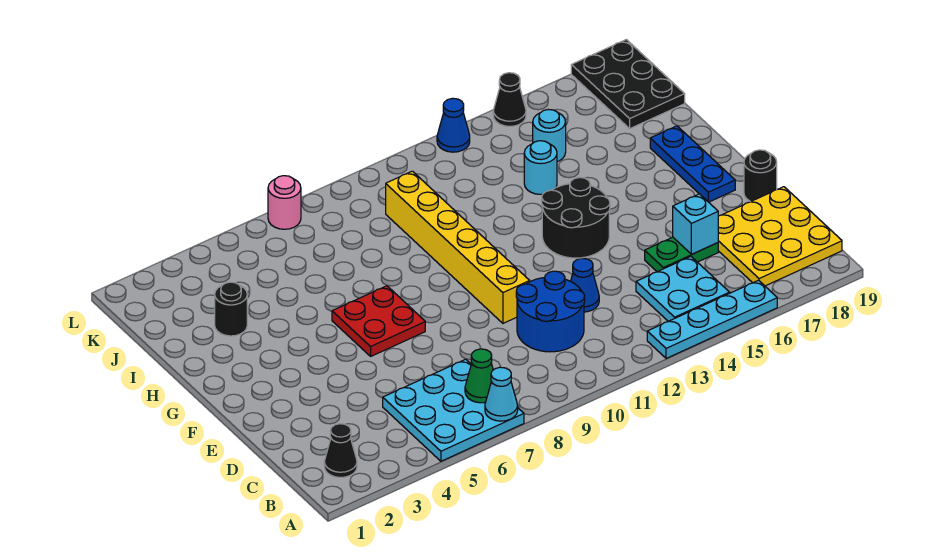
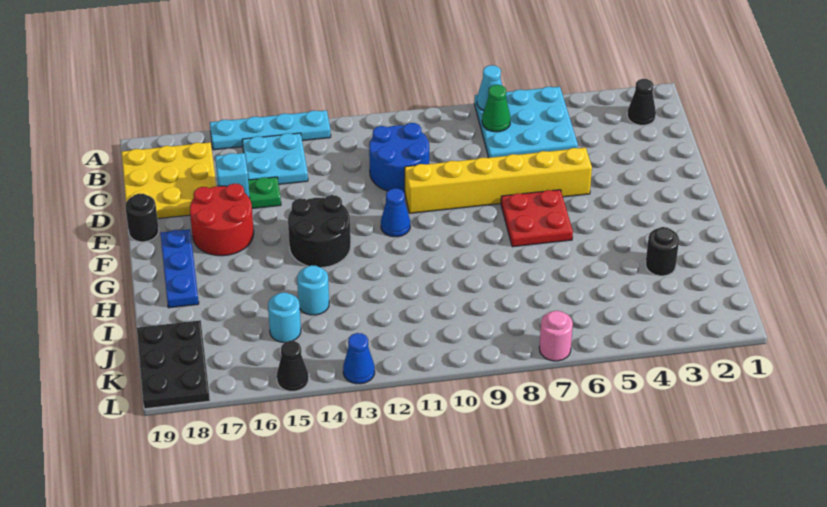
blue cone D12 level 1 -> blue cone F11 level 1
yellow brick E10:J10 level 1 -> yellow brick E5:E10 level 1
none -> red round brick E16:F17 level 1

